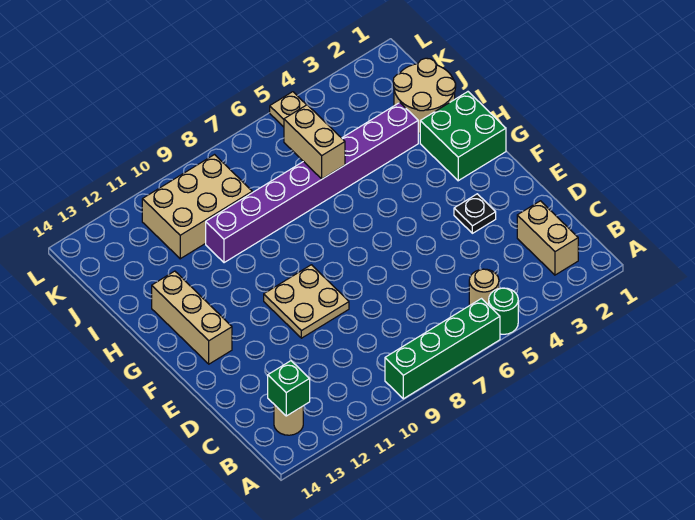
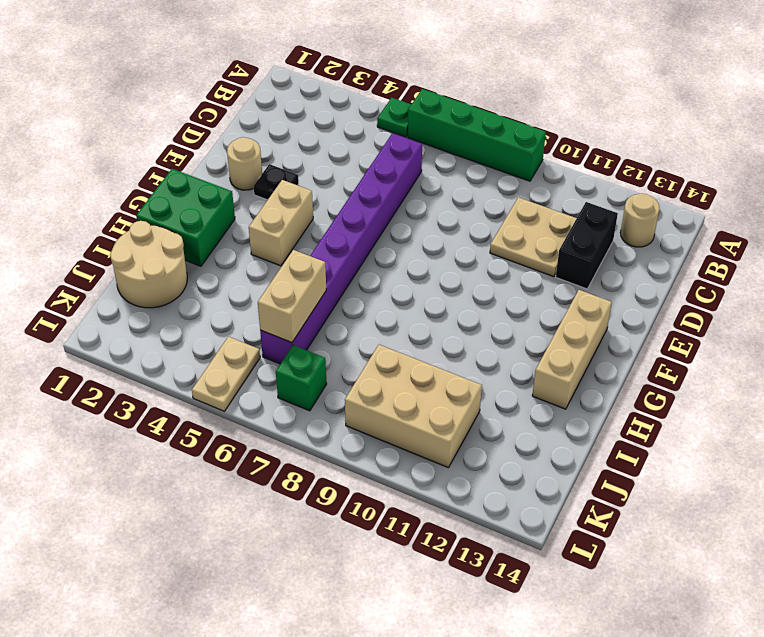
green round brick A5 level 1 -> green plate A5 level 1
tan brick B2:C2 level 1 -> tan brick F4:G4 level 1
tan round brick B5 level 1 -> tan round brick E2 level 1
green brick B13 level 2 -> green brick K7 level 1
none -> black brick C12:D12 level 1
tan plate E9:F10 level 1 -> tan plate C10:D11 level 1
purple brick I3:I10 level 1 -> purple brick C6:J6 level 1

